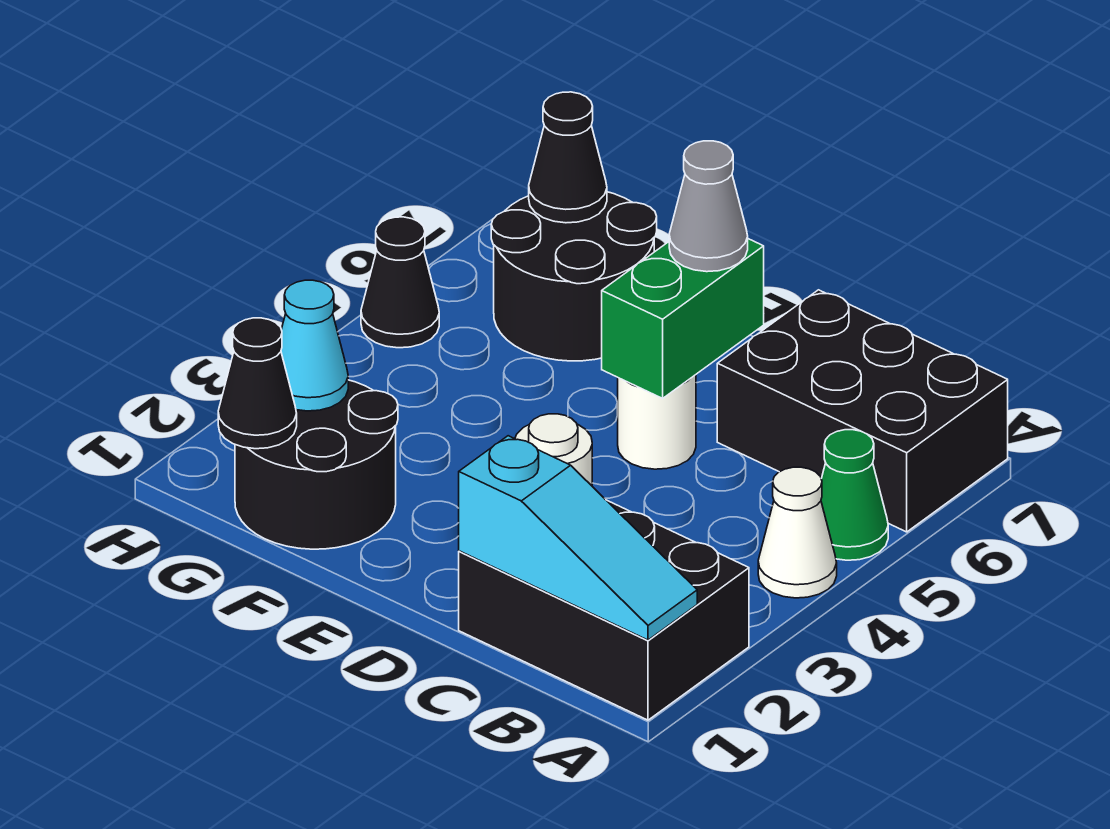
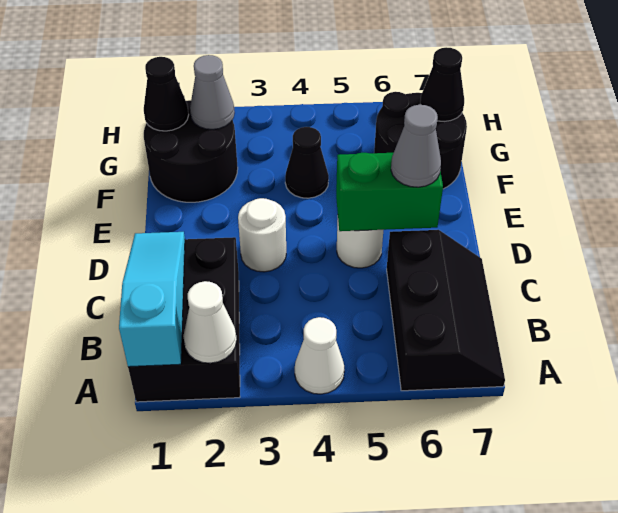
cyan slope A1:C1 level 2 top C -> cyan slope A1:C1 level 2 top A
none -> white cone A2 level 2
green cone A5 level 1 -> none
black brick A6:C7 level 1 -> black slope A6:C7 level 1 top 6
cyan cone G2 level 2 -> grey cone G2 level 2
black cone H5 level 1 -> black cone F4 level 1

